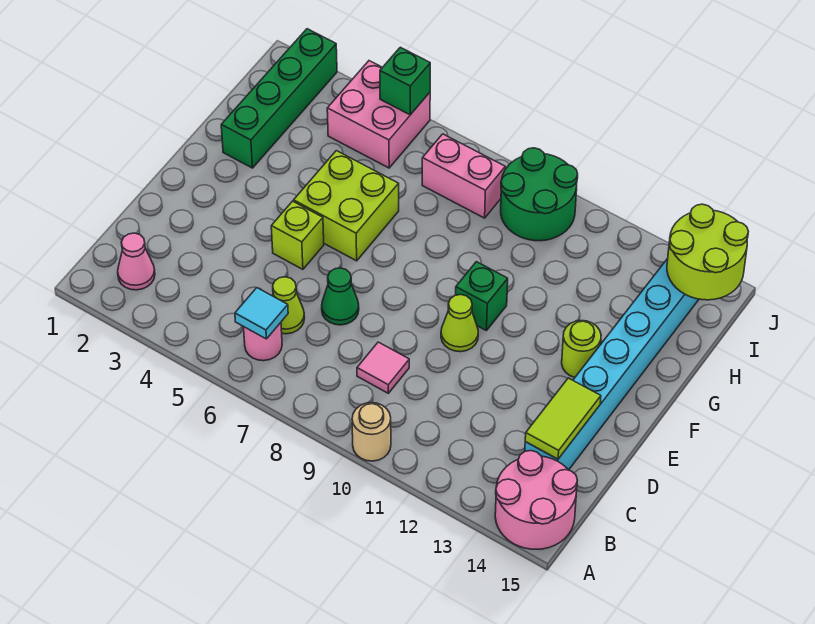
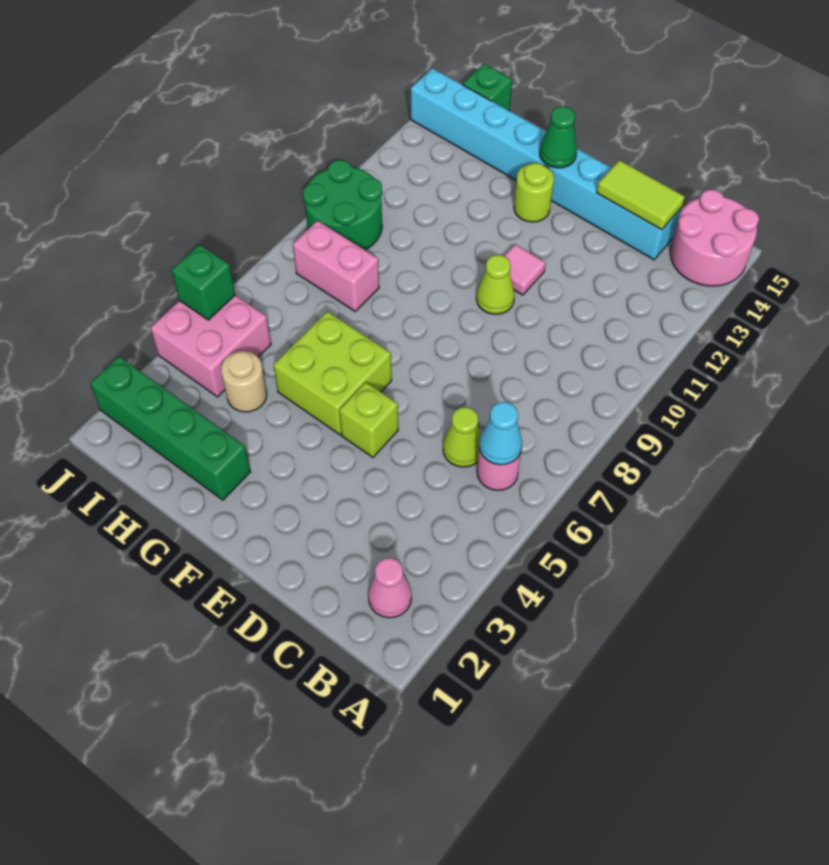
tan round brick A10 level 1 -> tan round brick H4 level 1
cyan tile B6 level 2 -> cyan cone B6 level 2
pink tile C9 level 1 -> pink tile E11 level 1
green cone D7 level 1 -> green cone F14 level 2
green brick F10 level 1 -> green brick I15 level 1
pink brick I7:I8 level 1 -> pink brick H8:I8 level 1
lime round brick I14:J15 level 2 -> none

